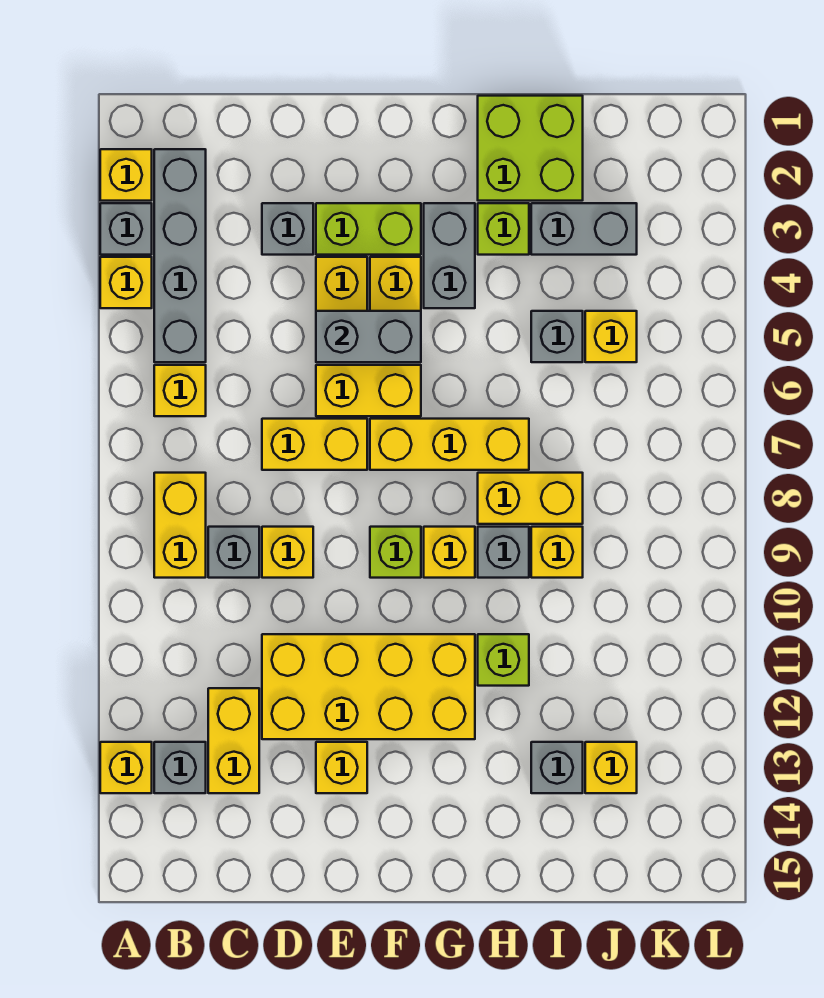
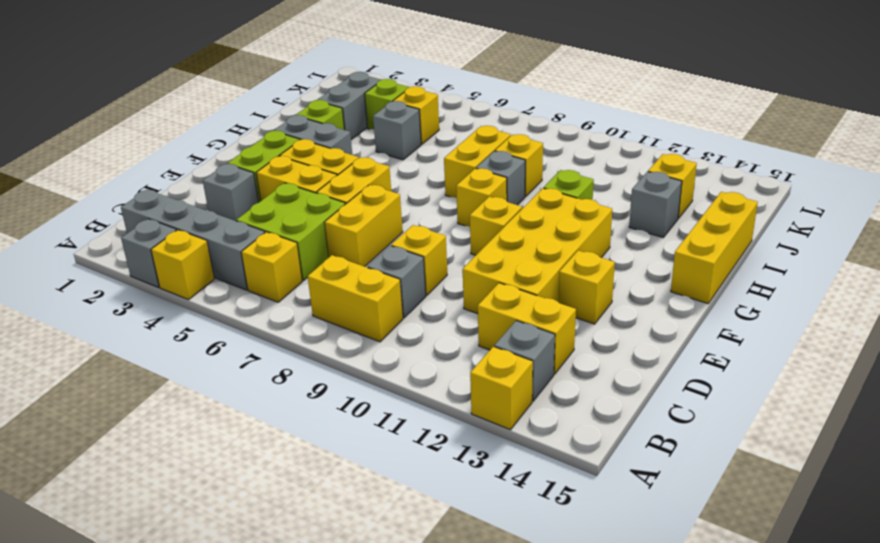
yellow brick A2 level 1 -> yellow brick F10 level 1
grey brick E5:F5 level 2 -> none
yellow brick F7:H7 level 1 -> yellow brick G15:I15 level 1
lime brick F9 level 1 -> lime brick J4 level 1
lime brick H1:I2 level 1 -> lime brick C5:D6 level 1

